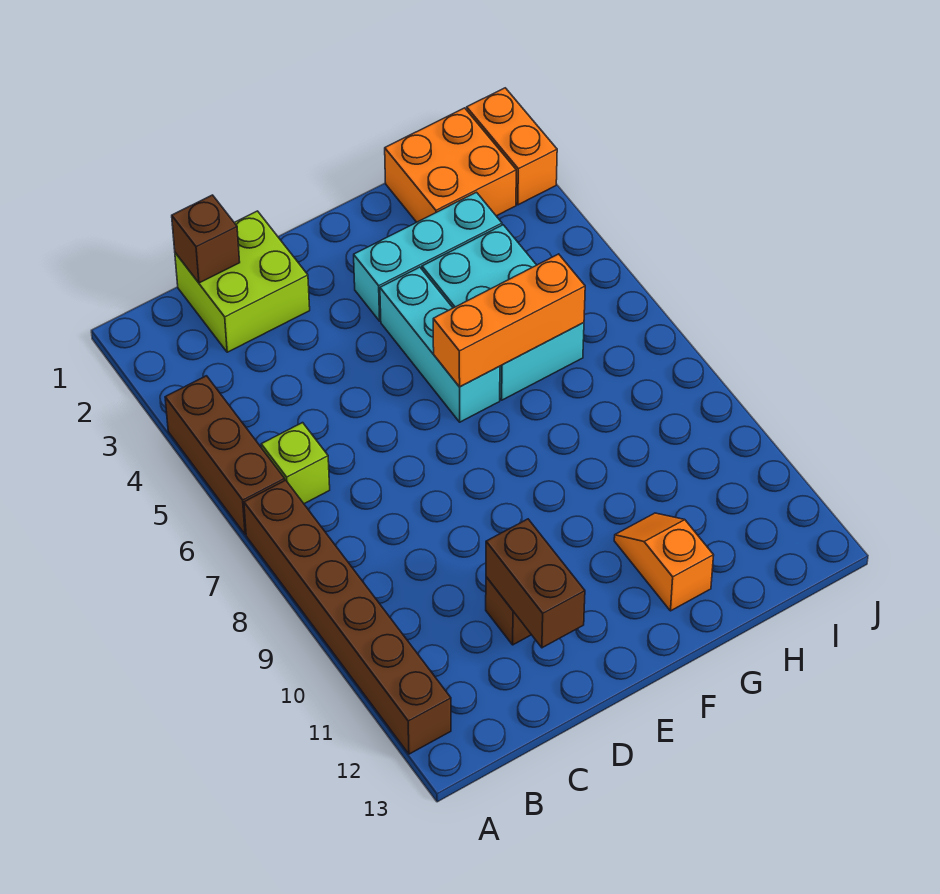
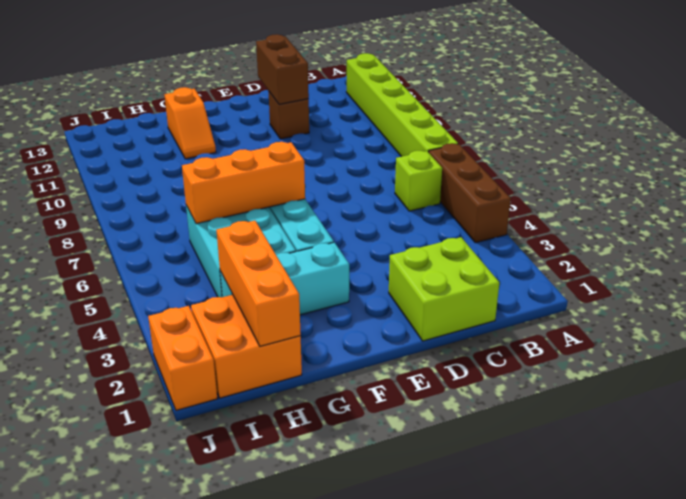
brown brick A7:A12 level 1 -> lime brick A7:A12 level 1
brown brick C1 level 2 -> none
none -> orange brick H1:H3 level 2

